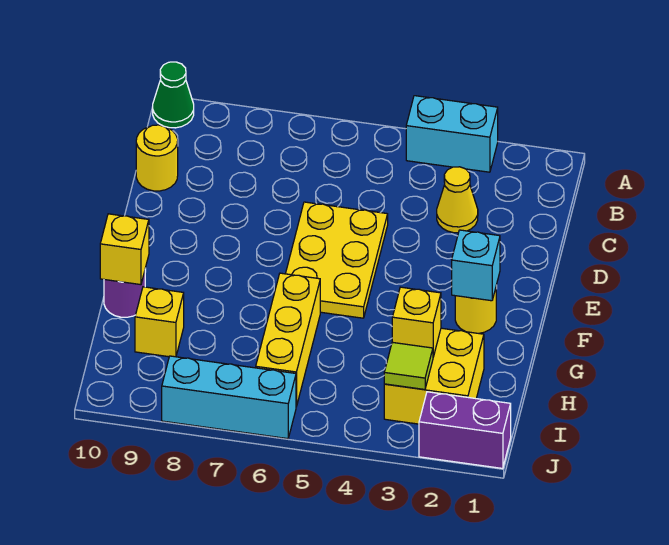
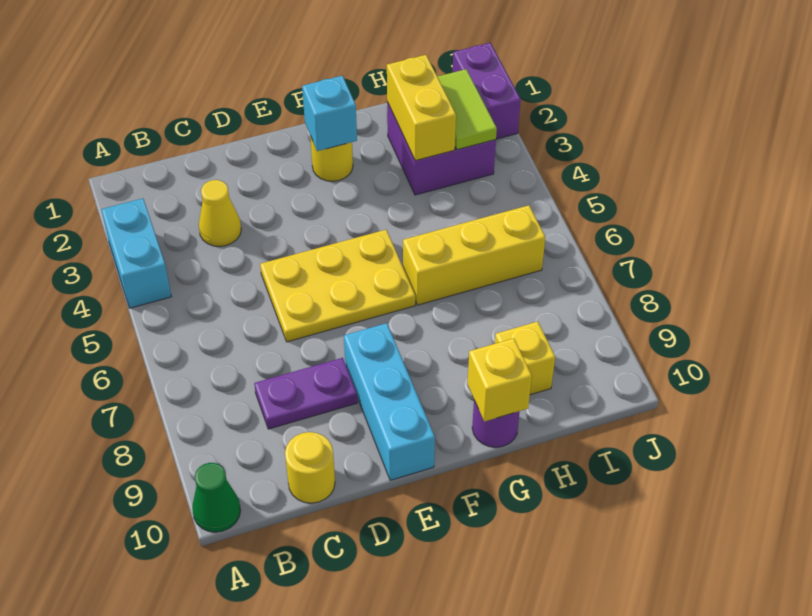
none -> purple plate C8:D8 level 1
yellow brick H2:I3 level 1 -> purple brick H2:I3 level 1
yellow brick H3 level 2 -> yellow brick H2:H3 level 2
lime tile I3 level 2 -> lime tile I2:I3 level 2
cyan brick J6:J8 level 1 -> cyan brick E8:E10 level 1

